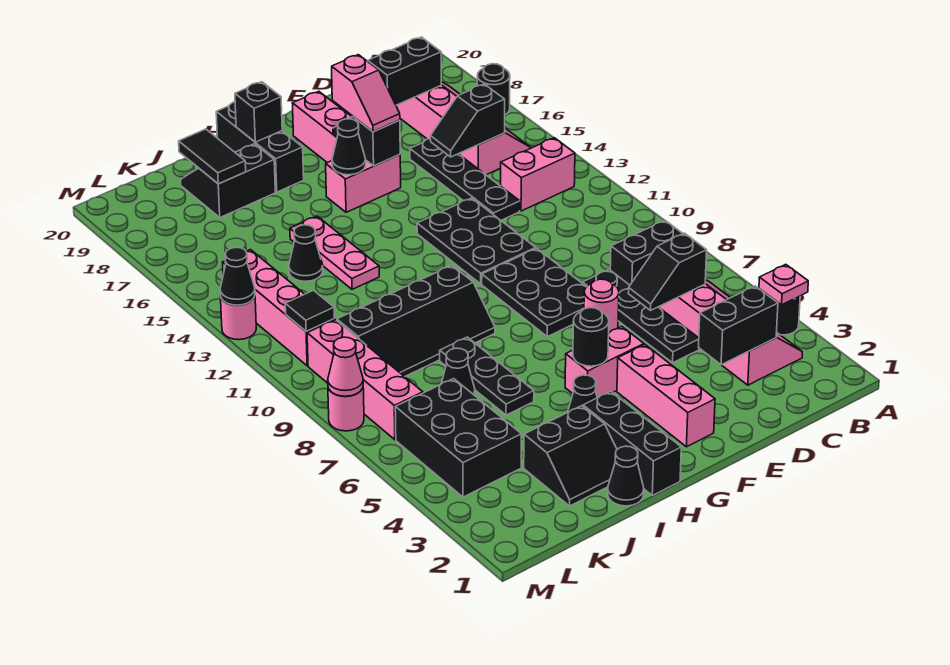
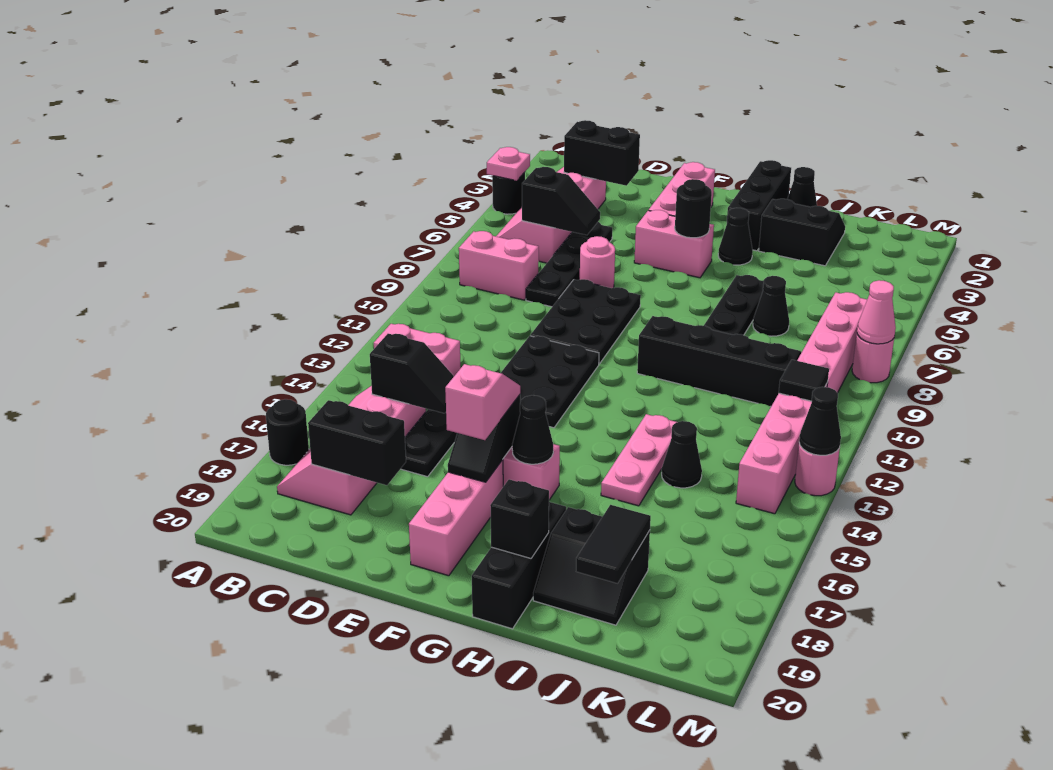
black brick B8:C8 level 1 -> pink brick B8:C8 level 1
black brick K4:L6 level 1 -> none

